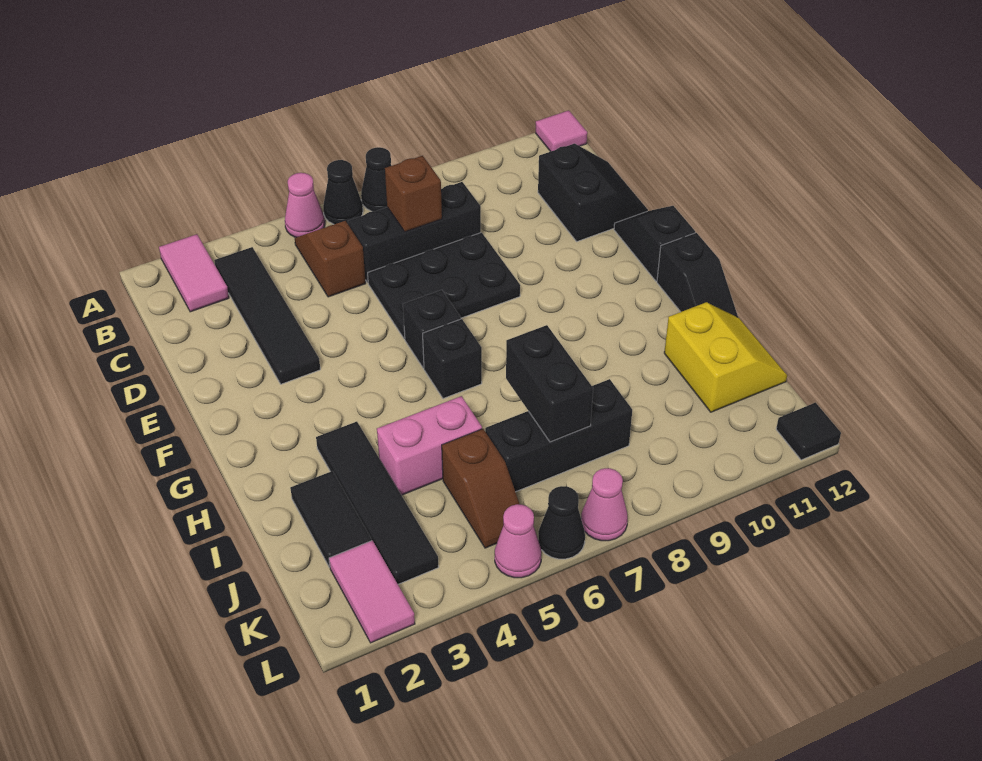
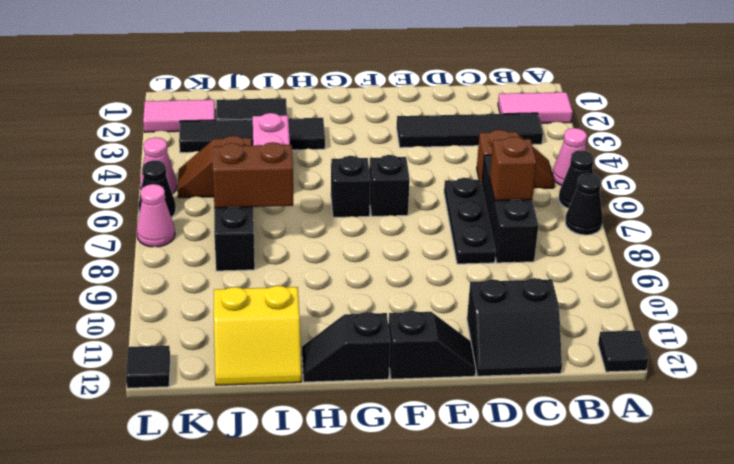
pink tile A12 level 1 -> black tile A12 level 1
black plate D6:E8 level 1 -> black plate D6:D8 level 1
black brick I7:J7 level 2 -> brown brick I7:J7 level 2

